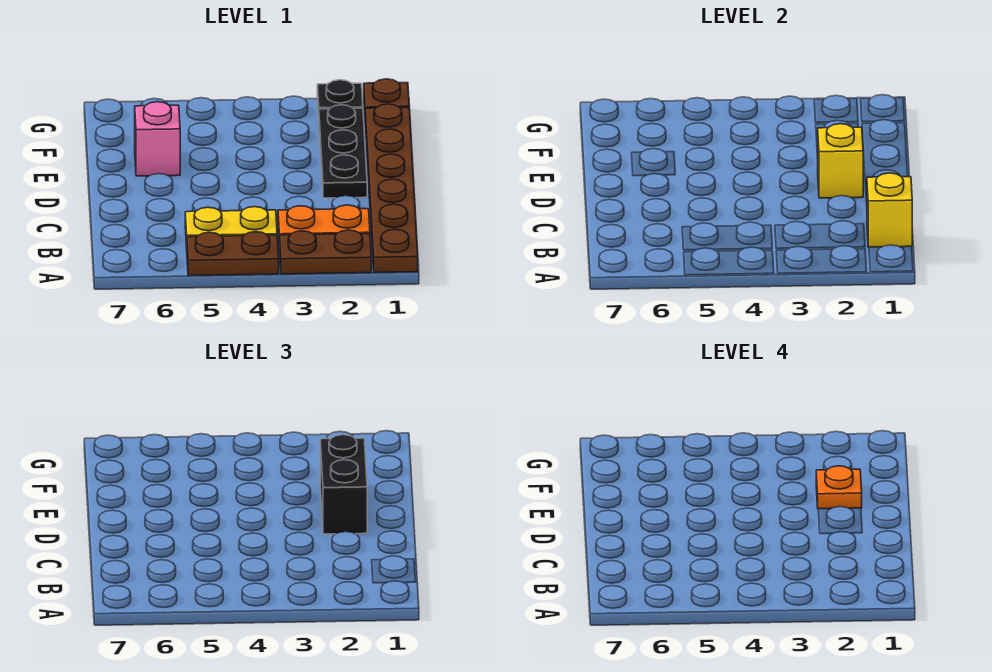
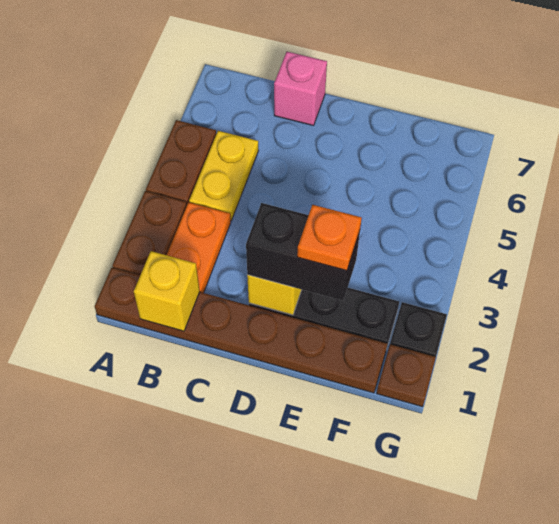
pink brick E6 level 1 -> pink brick C7 level 1

